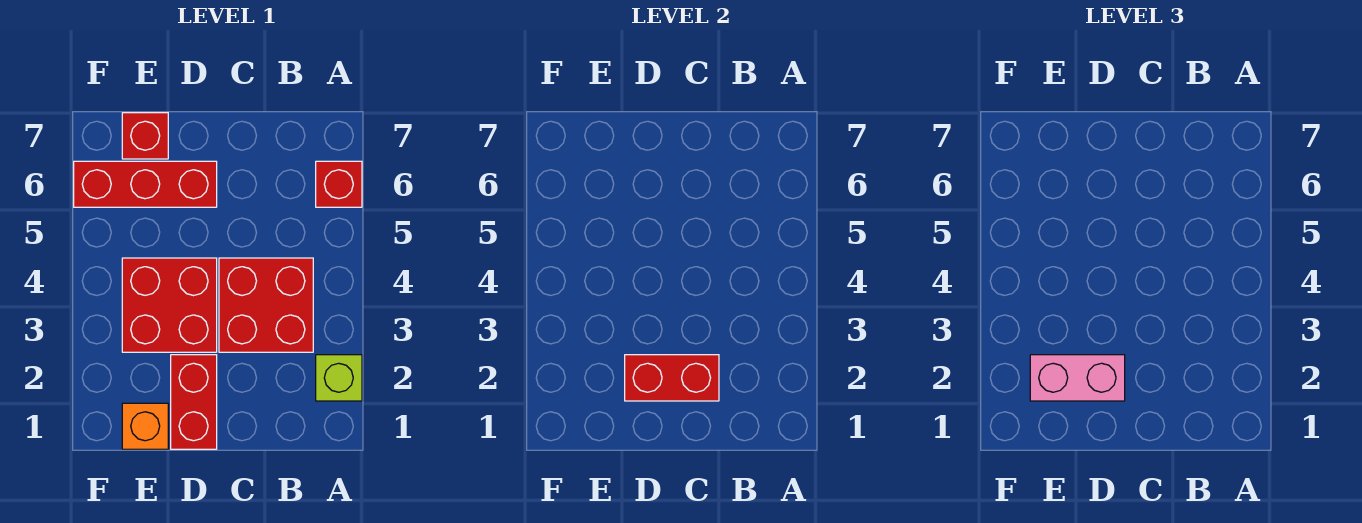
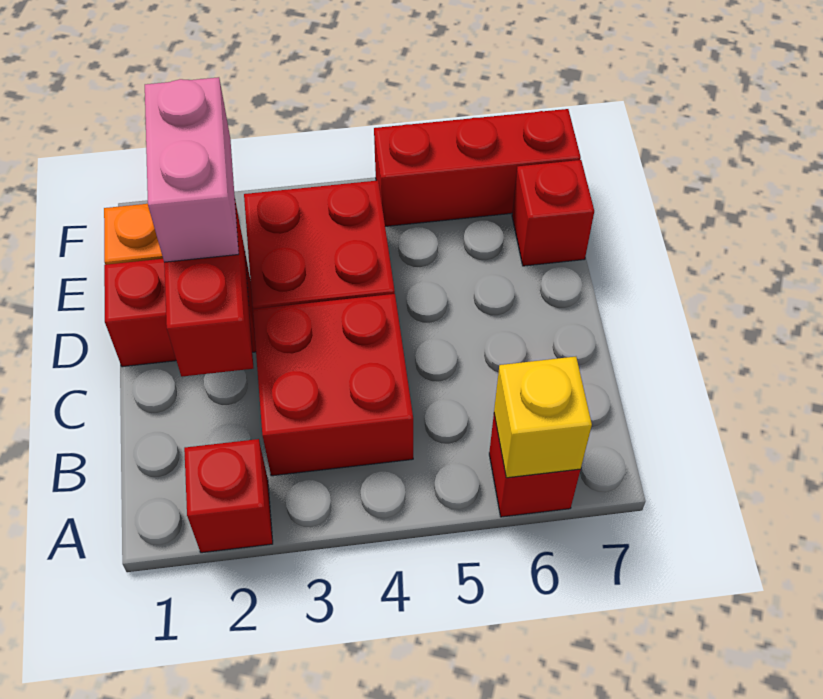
lime brick A2 level 1 -> red brick A2 level 1
none -> yellow brick A6 level 2
red brick D6:F6 level 1 -> red brick F5:F7 level 1

